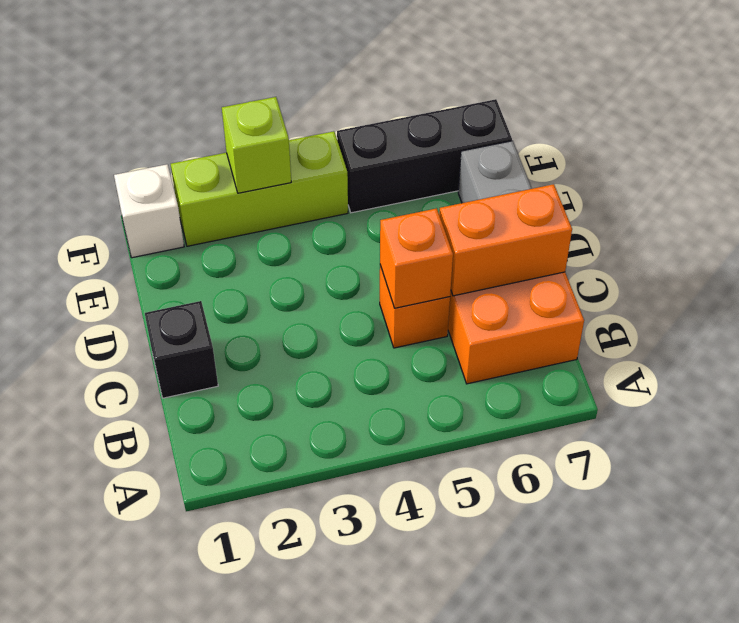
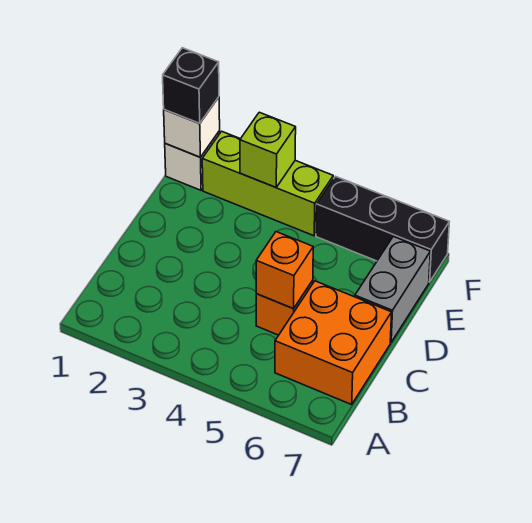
black brick C1 level 1 -> black brick F1 level 3
orange brick C6:C7 level 2 -> none
none -> white brick F1 level 2

